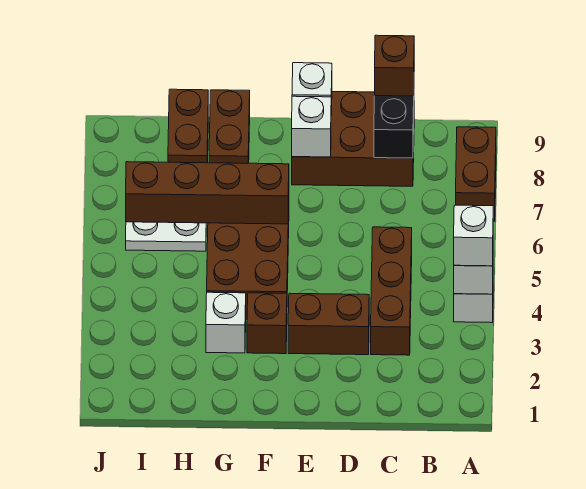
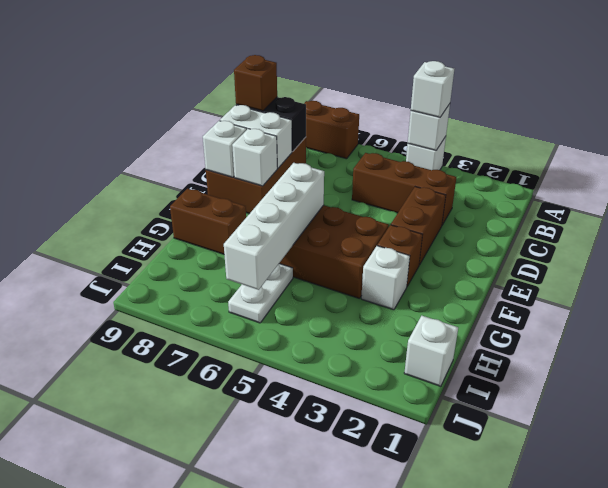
none -> white brick D8:D9 level 2
brown brick F6:I6 level 2 -> white brick F6:I6 level 2
brown brick H8:H9 level 1 -> none
none -> white brick I1 level 1

